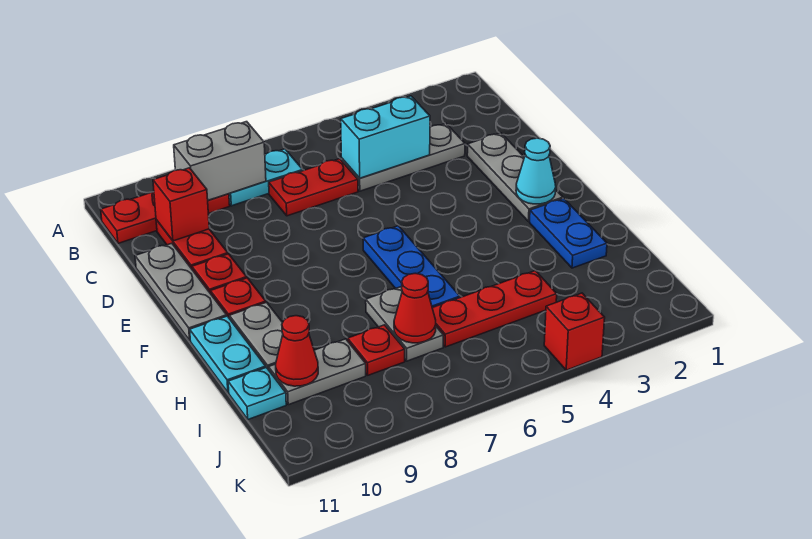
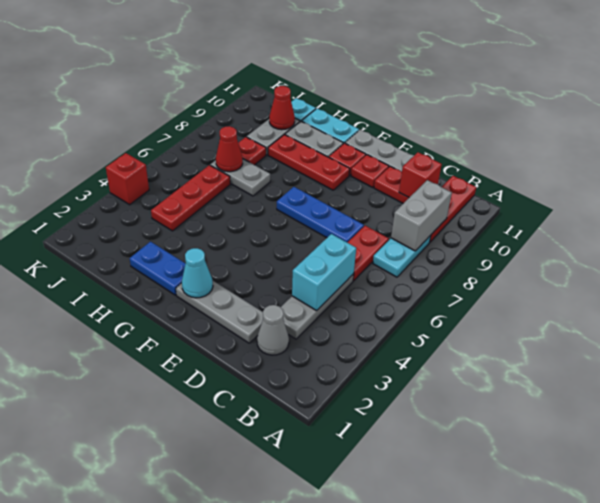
none -> grey cone C2 level 1
blue plate F6:H6 level 1 -> blue plate D7:F7 level 1
none -> red plate F9:H9 level 1

